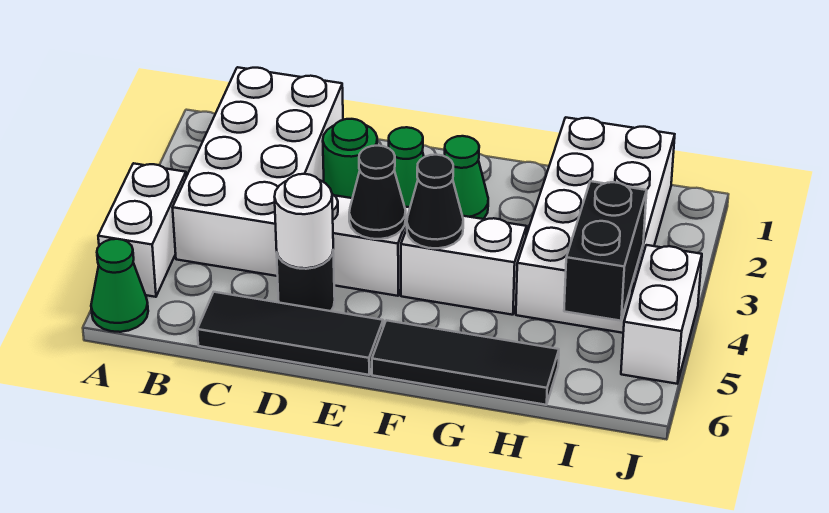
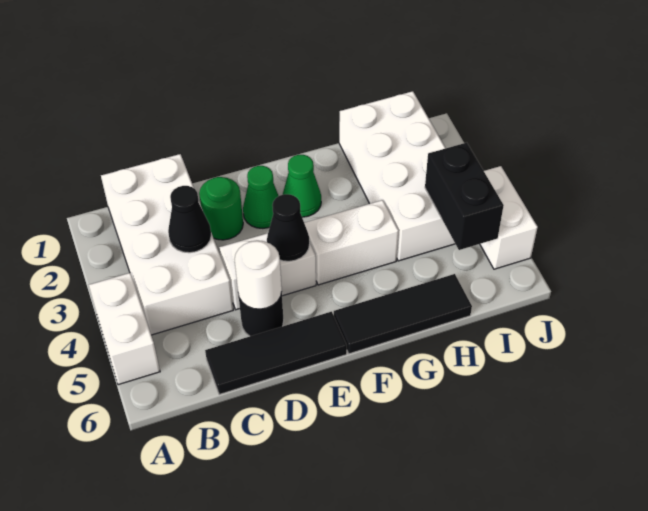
green cone A6 level 1 -> none
black cone F4 level 2 -> black cone C3 level 2

